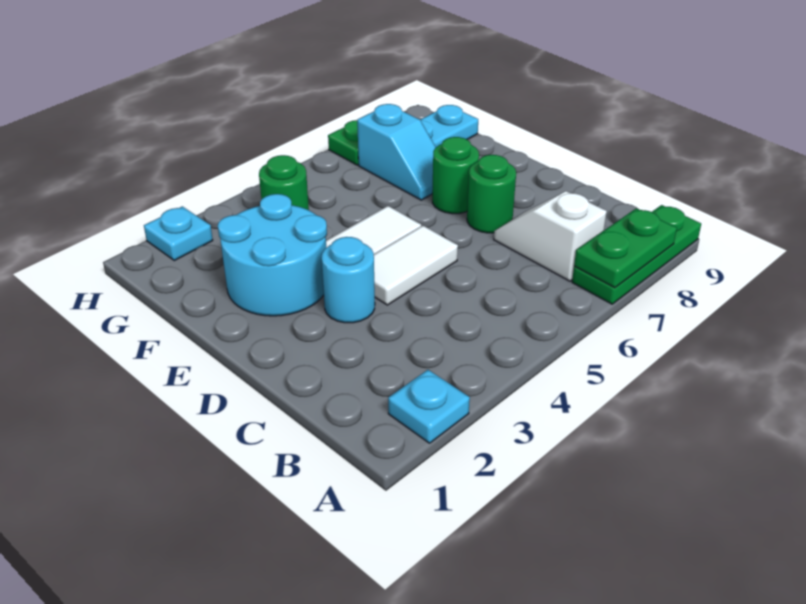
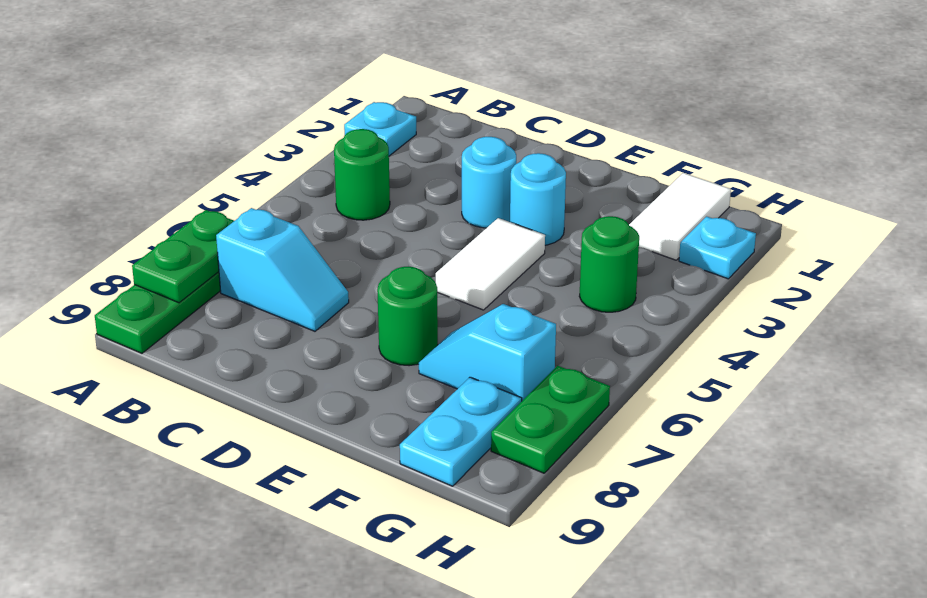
white slope B7:C7 level 1 top B -> cyan slope B7:C7 level 1 top B
white tile D4:D5 level 1 -> white tile G1:G2 level 1
green round brick D7 level 1 -> green round brick B4 level 1
cyan round brick E2:F3 level 1 -> cyan round brick E3 level 1

